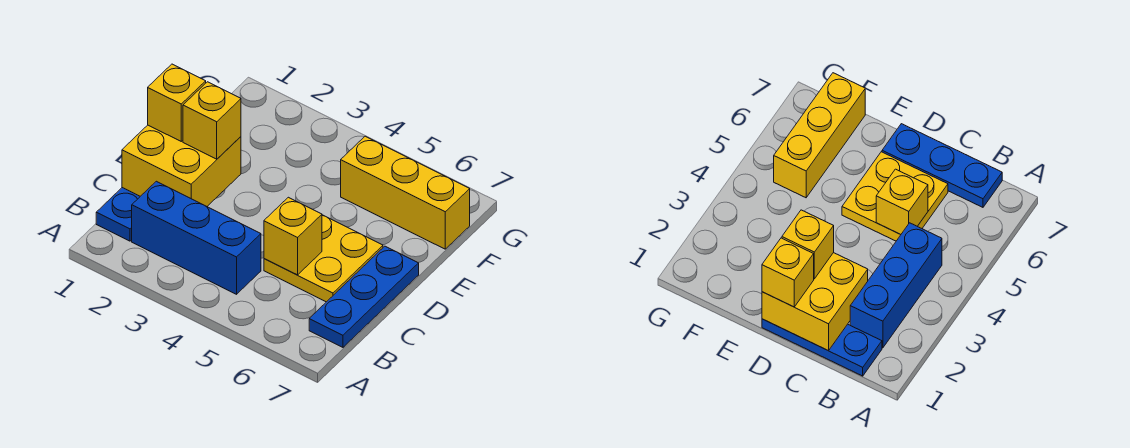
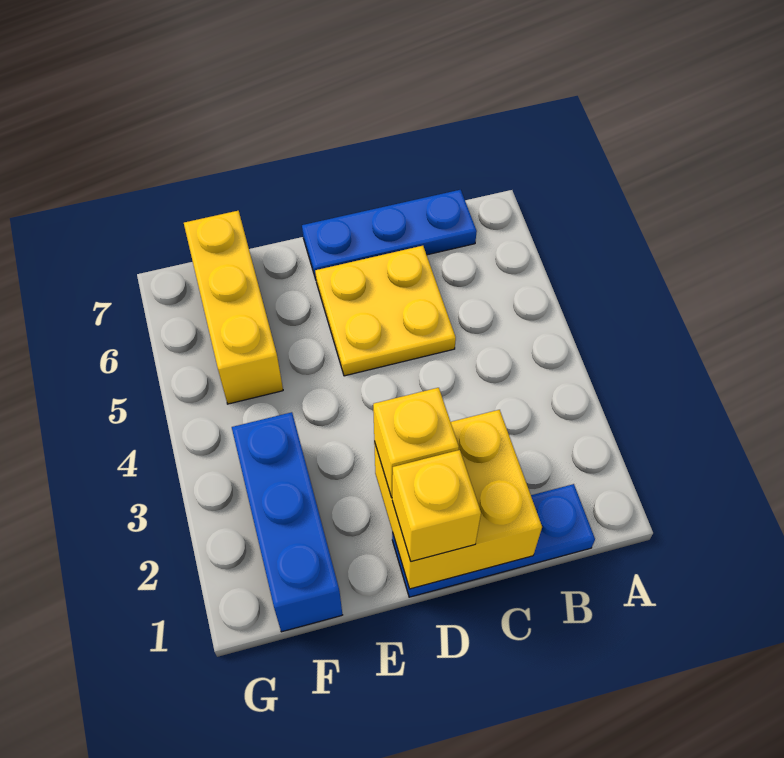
blue brick B2:B4 level 1 -> blue brick F1:F3 level 1
yellow brick C5 level 2 -> none

